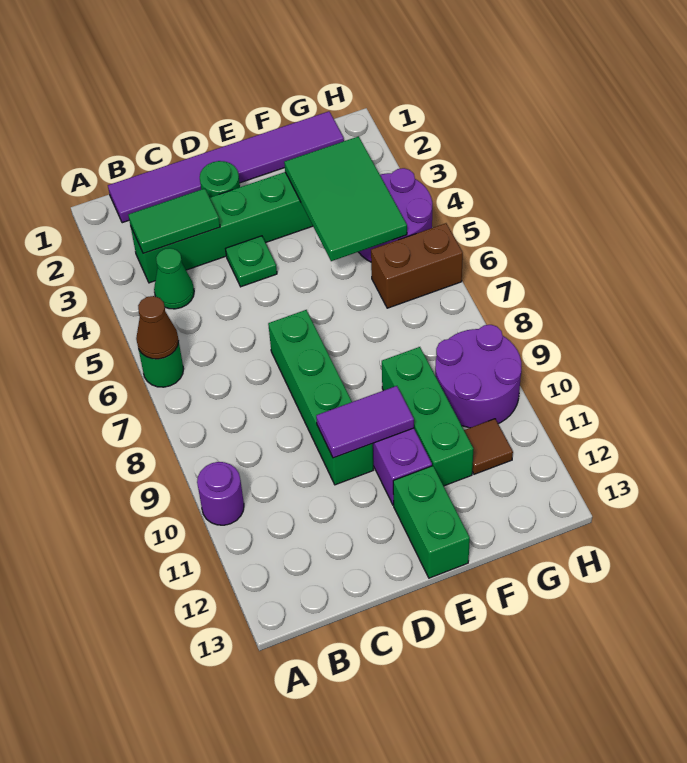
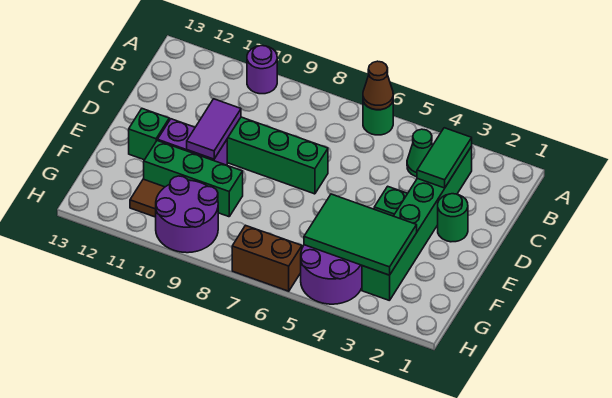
purple tile B1:G1 level 1 -> none
green brick E12:E13 level 1 -> green brick E12 level 1
brown brick G6:H6 level 1 -> brown brick H6:H7 level 1

